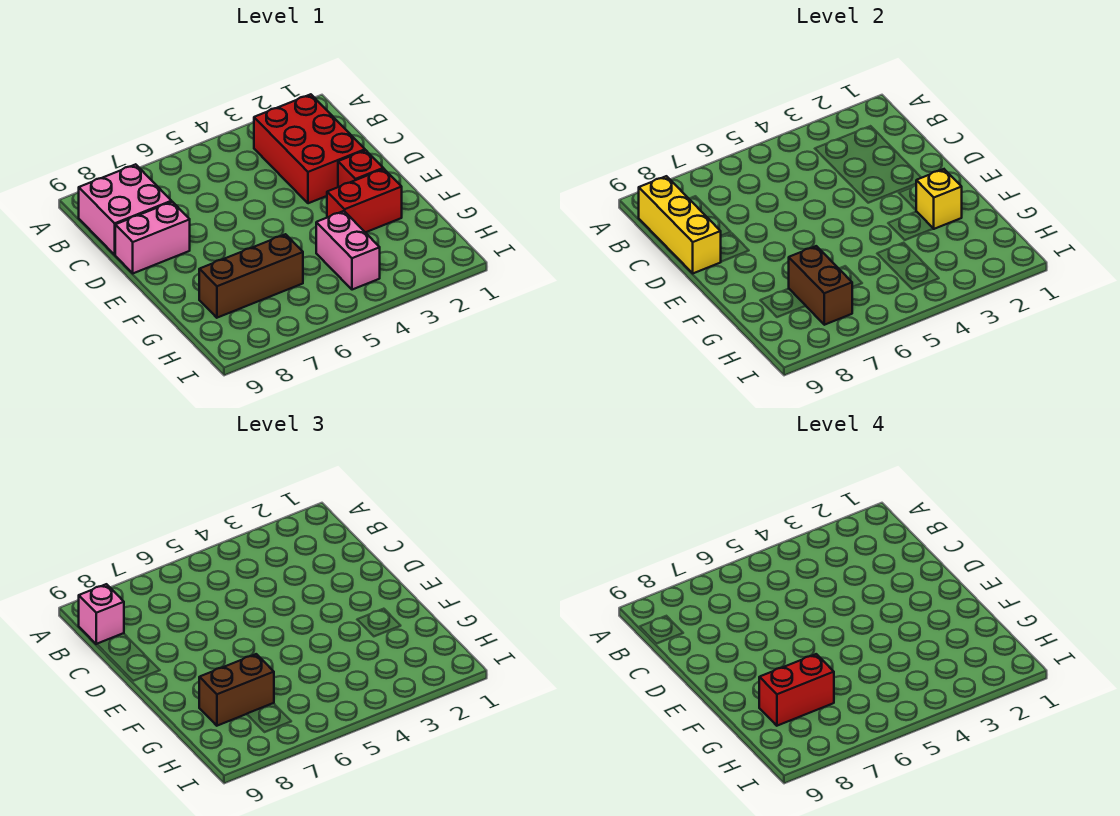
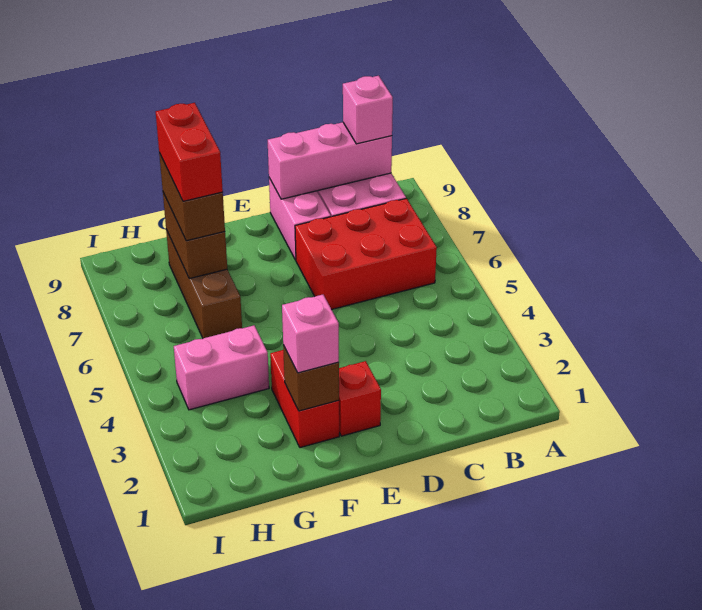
red brick B2:D3 level 1 -> red brick B6:D7 level 1
yellow brick B9:D9 level 2 -> pink brick B9:D9 level 2
yellow brick F2 level 2 -> brown brick F2 level 2
none -> pink brick F2 level 3
brown brick G7:H7 level 2 -> brown brick G7:G8 level 2

